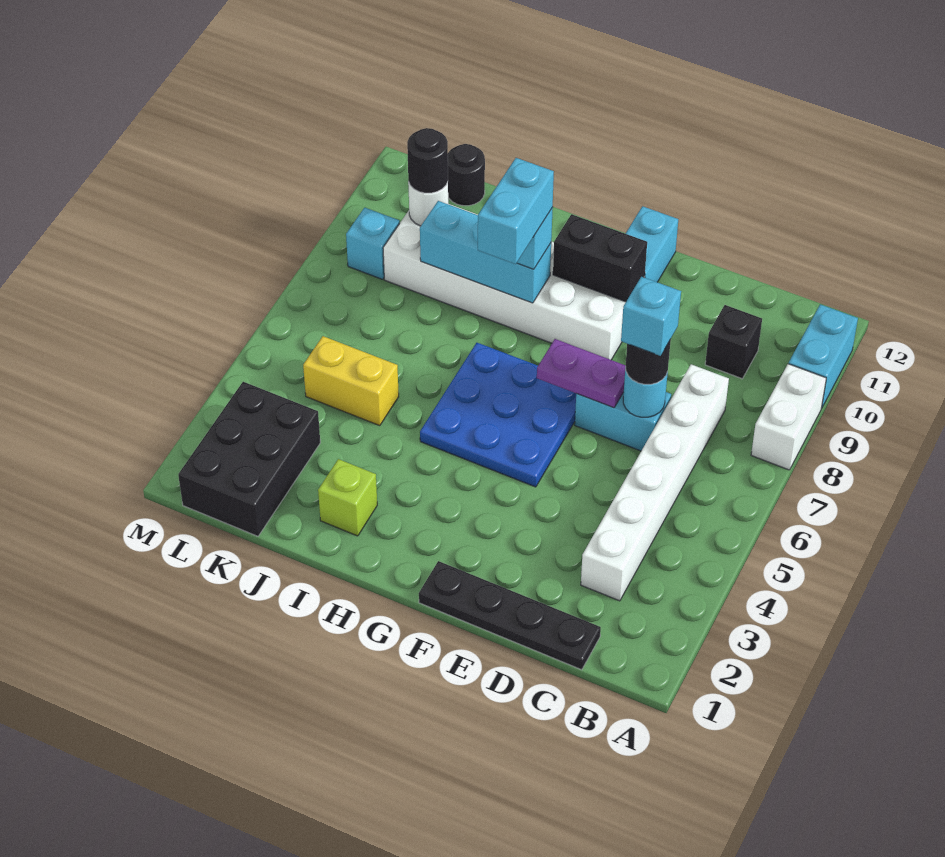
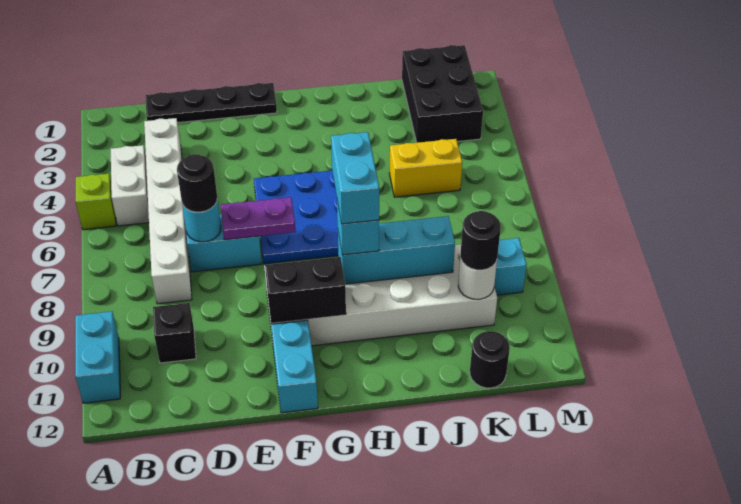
white brick A8:A9 level 1 -> white brick B4:B5 level 1
cyan brick D7 level 4 -> none
lime brick I2 level 1 -> lime brick A5 level 1

